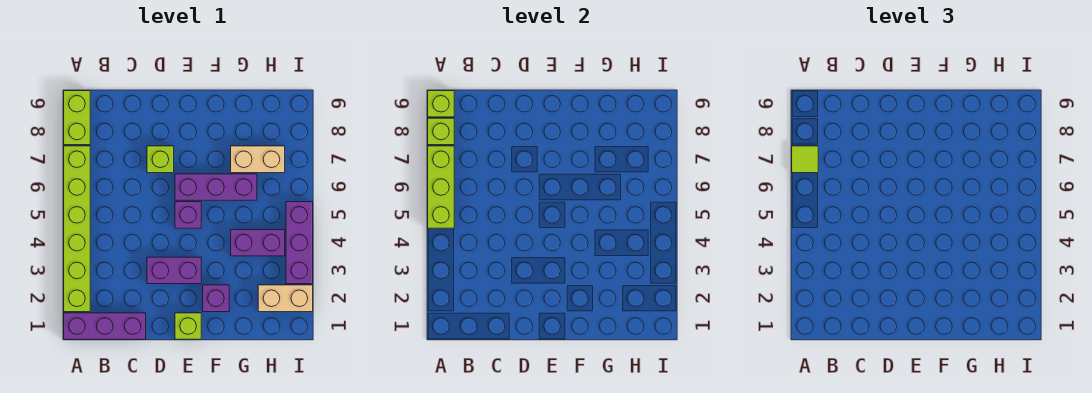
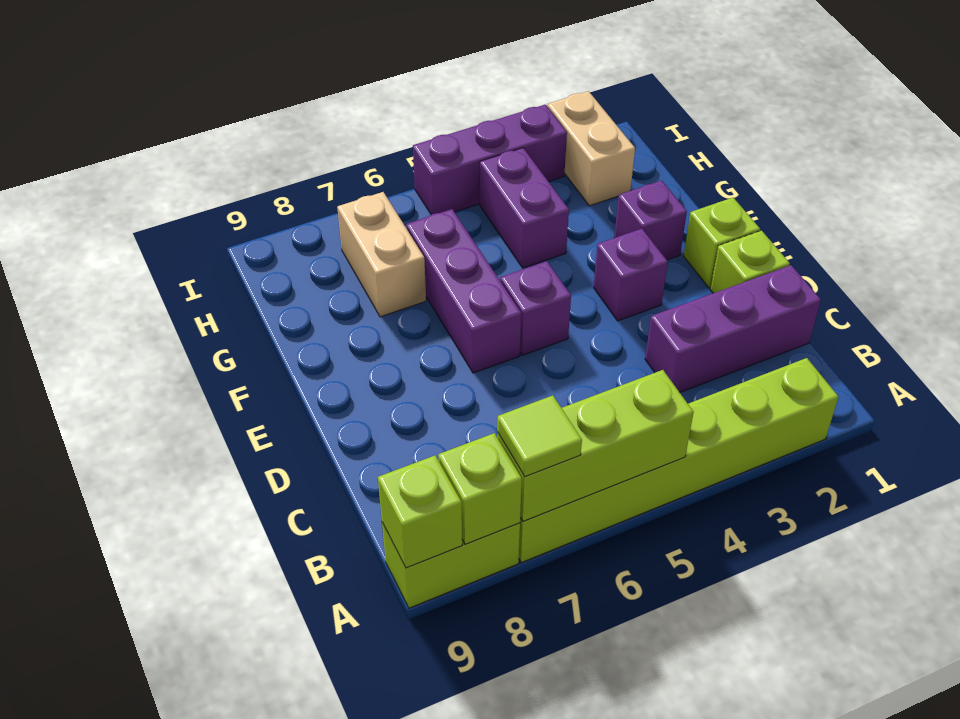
purple brick A1:C1 level 1 -> purple brick C1:C3 level 1
purple brick D3:E3 level 1 -> purple brick E3 level 1
lime brick D7 level 1 -> lime brick D1 level 1

